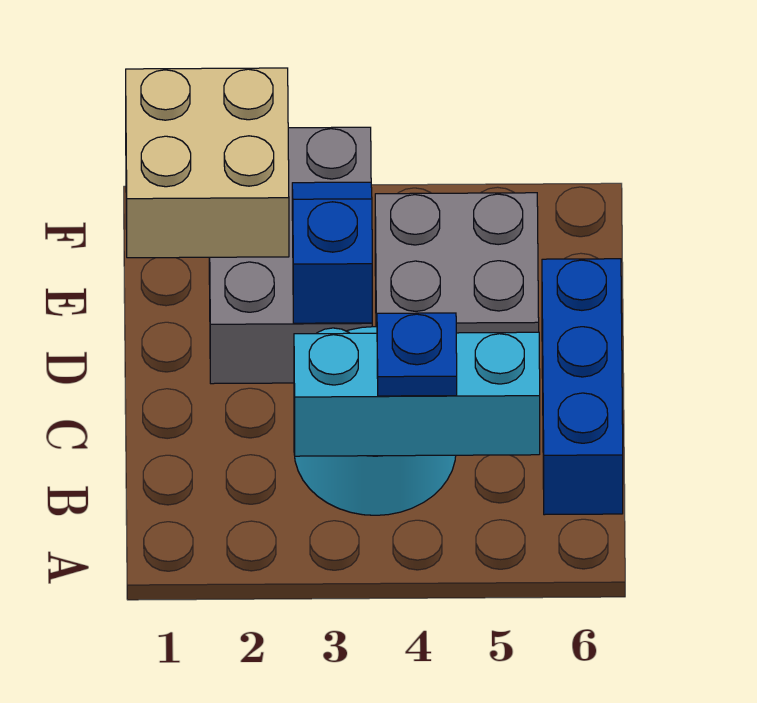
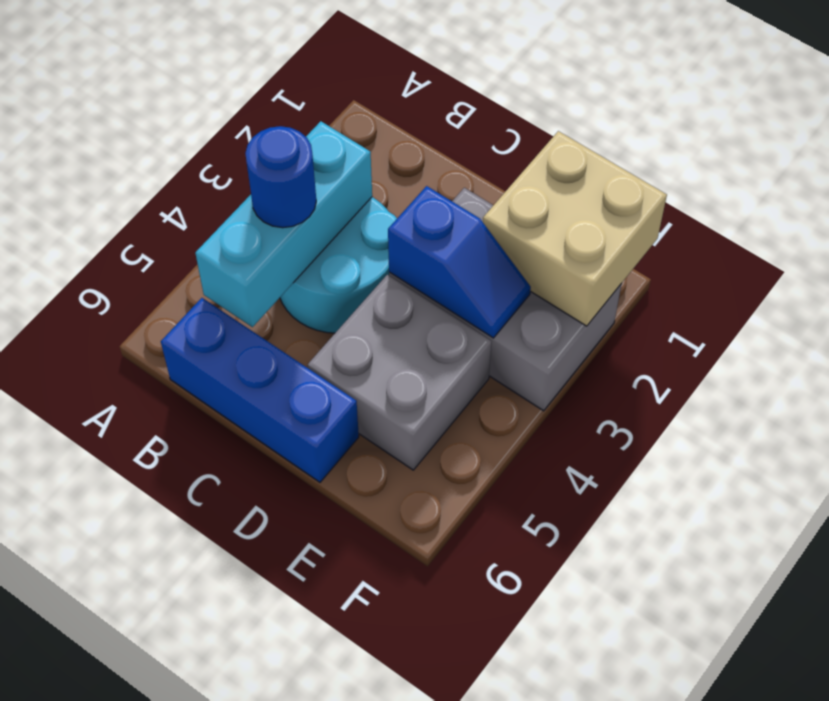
blue plate B4 level 3 -> blue round brick B4 level 3

